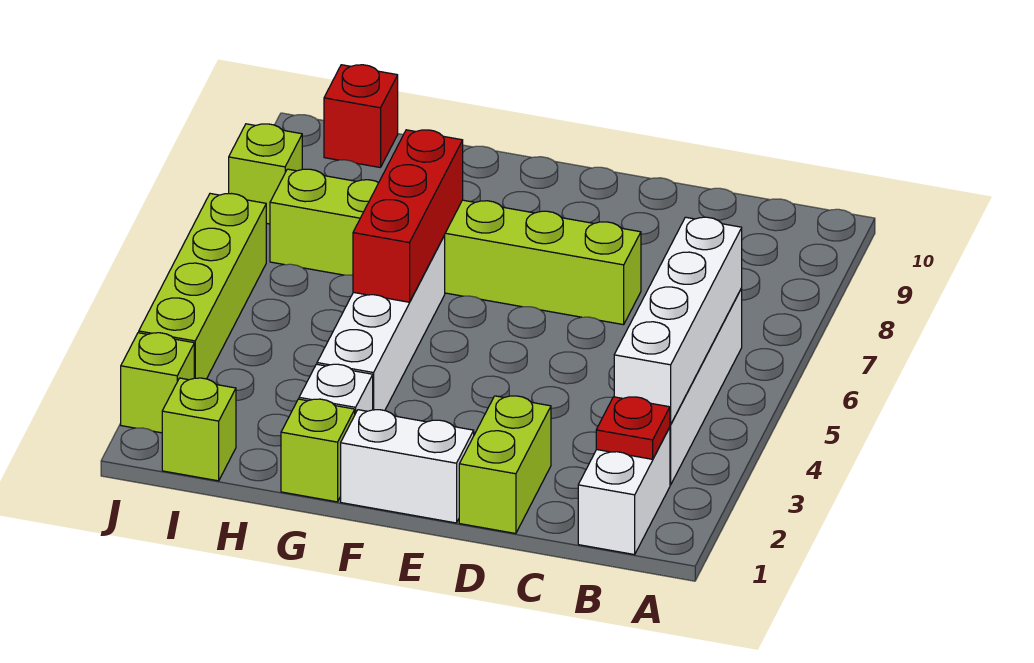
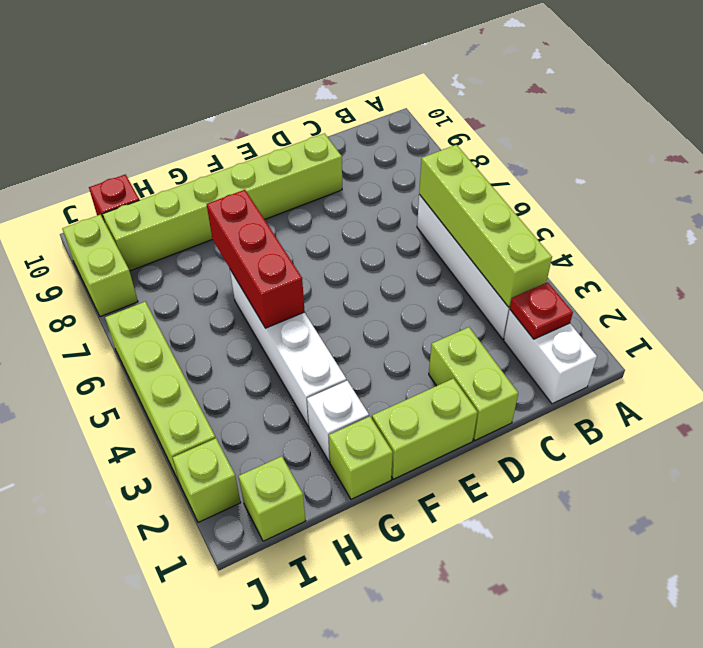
white brick B3:B6 level 2 -> lime brick B3:B6 level 2
lime brick D7:I7 level 1 -> lime brick D9:I9 level 1
white brick E1:F1 level 1 -> lime brick E1:F1 level 1
lime brick J8 level 1 -> lime brick J8:J9 level 1

